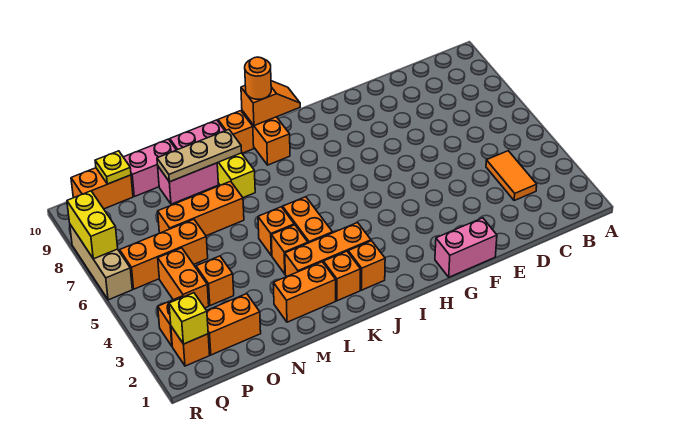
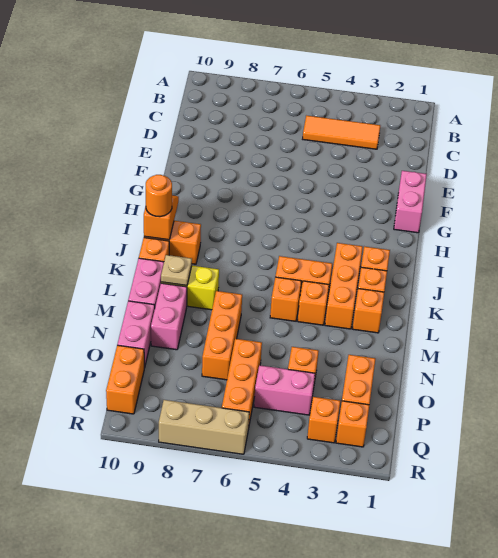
orange tile C3:C4 level 1 -> orange tile C3:C5 level 1
orange brick L2:M2 level 1 -> orange brick L2 level 1
tan plate L9:N9 level 2 -> tan plate L9 level 2
orange brick P4:P5 level 1 -> pink brick P4:P5 level 1
yellow plate P10 level 2 -> none
yellow brick Q2 level 2 -> none
yellow brick R7:R8 level 2 -> none

